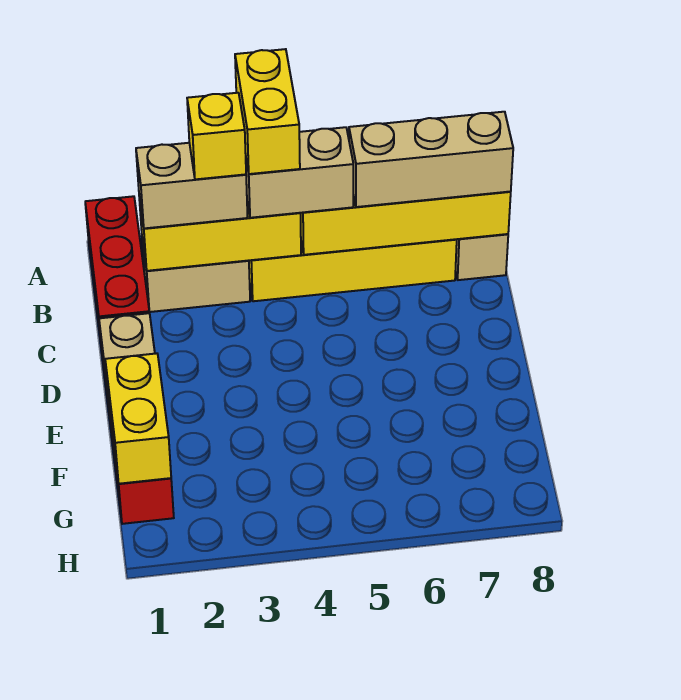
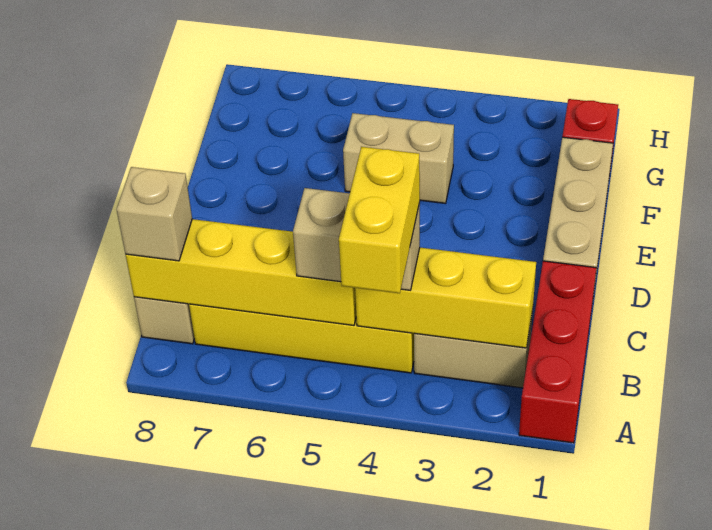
tan brick B2:B3 level 3 -> tan brick F4:F5 level 1
yellow brick B3 level 4 -> none
tan brick B6:B8 level 3 -> tan brick B8 level 3
yellow brick F1:G1 level 2 -> none

